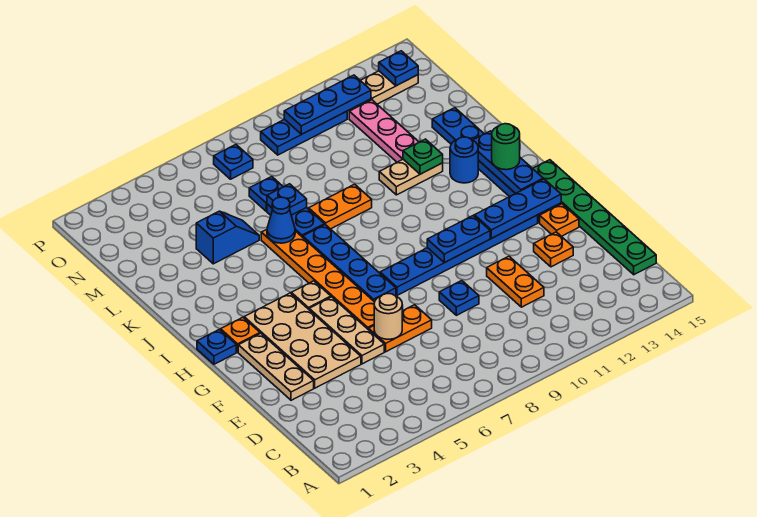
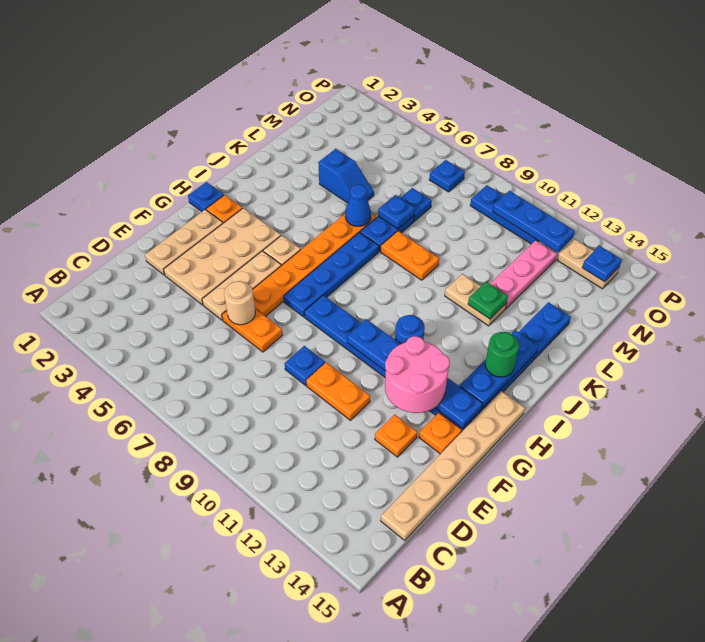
green plate C15:H15 level 1 -> tan plate C15:H15 level 1
orange plate D11:E11 level 1 -> orange plate E10:E11 level 1
none -> pink round brick F12:G13 level 3
blue round brick J13 level 1 -> blue round brick H11 level 1

